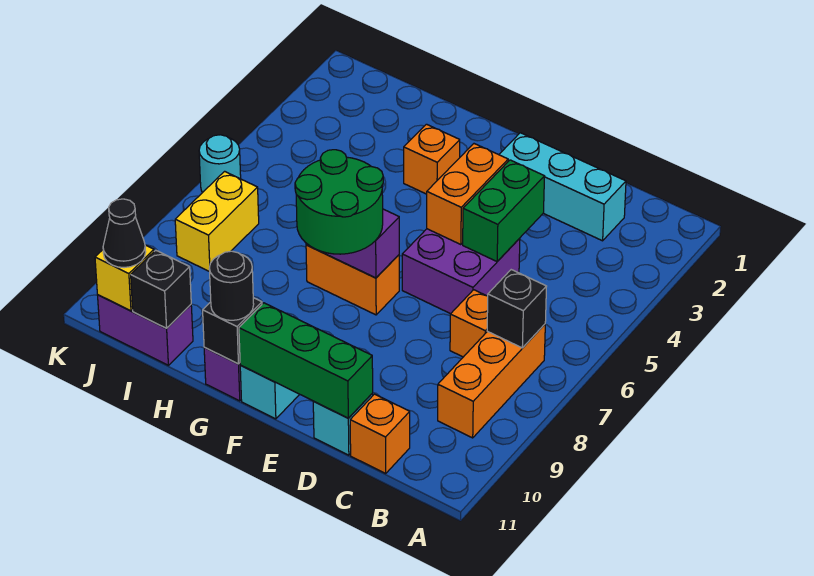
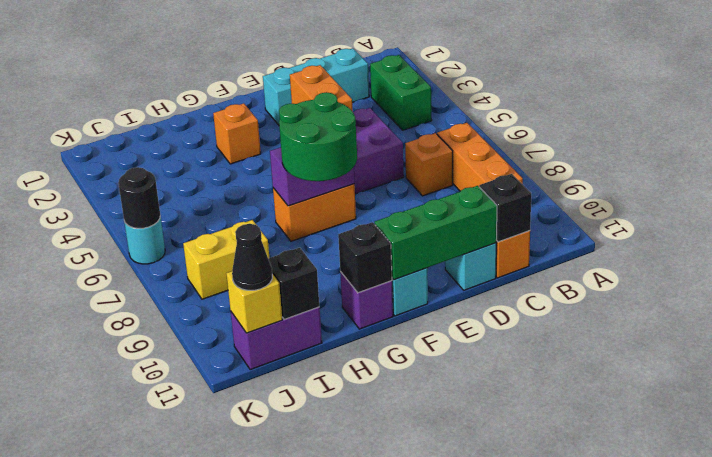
black brick B7 level 2 -> black brick C11 level 2
green brick D4:D5 level 2 -> green brick B3:B4 level 1
black round brick G11 level 3 -> black round brick K6 level 2
yellow brick J7:J8 level 1 -> yellow brick I8:J8 level 1

